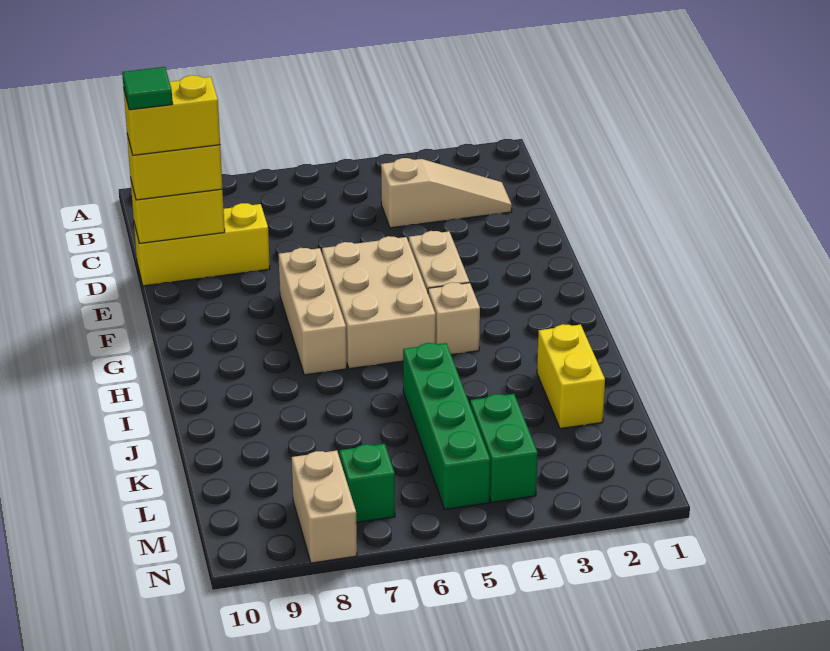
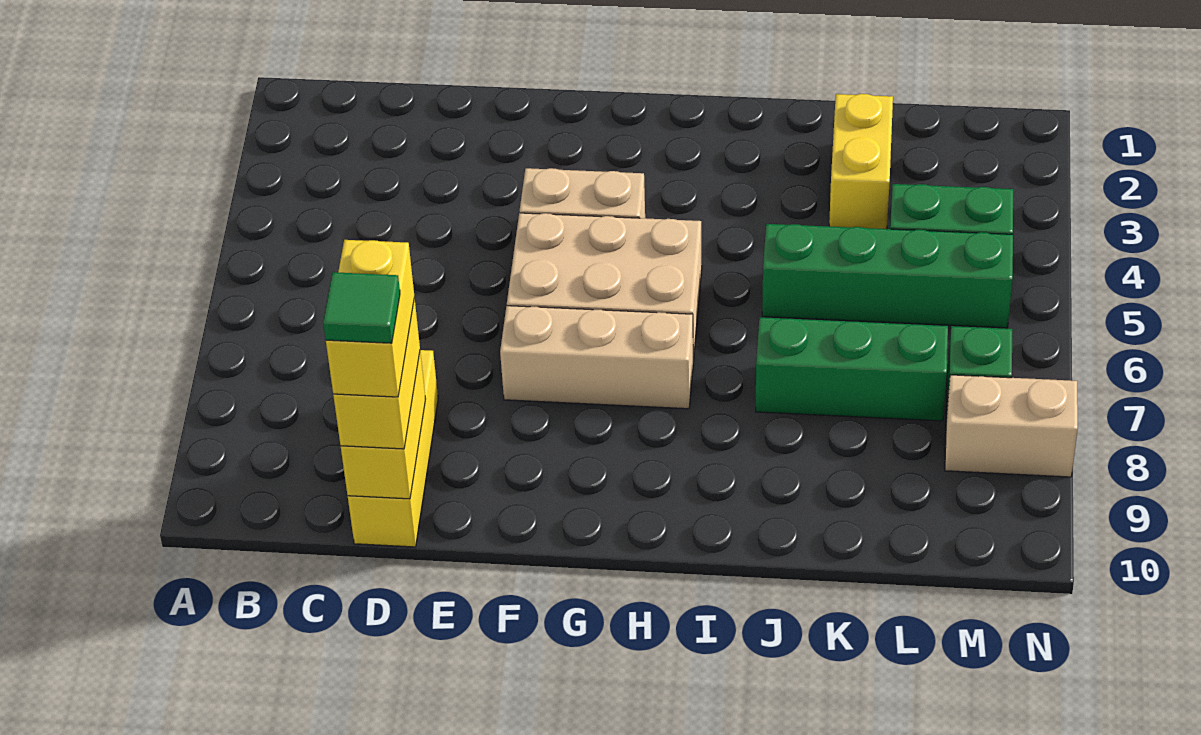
tan slope C2:C4 level 1 top 4 -> none
tan brick H4 level 1 -> none
yellow brick J2:K2 level 1 -> yellow brick K2:K3 level 1
none -> green brick J7:L7 level 1

